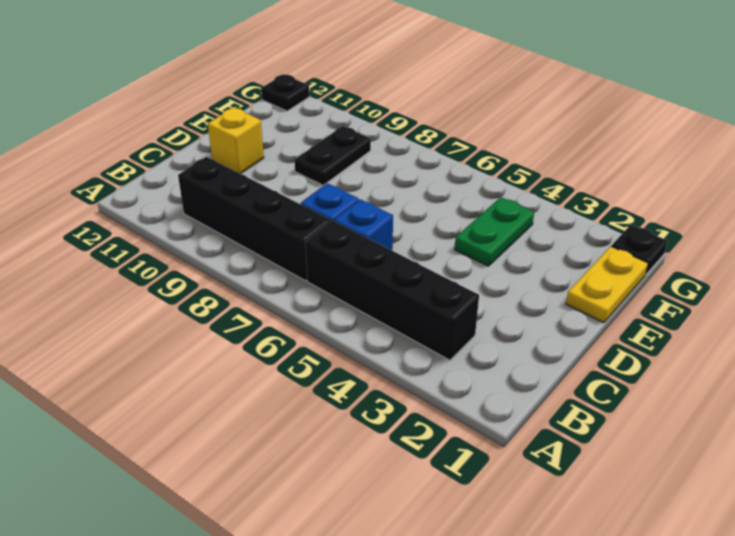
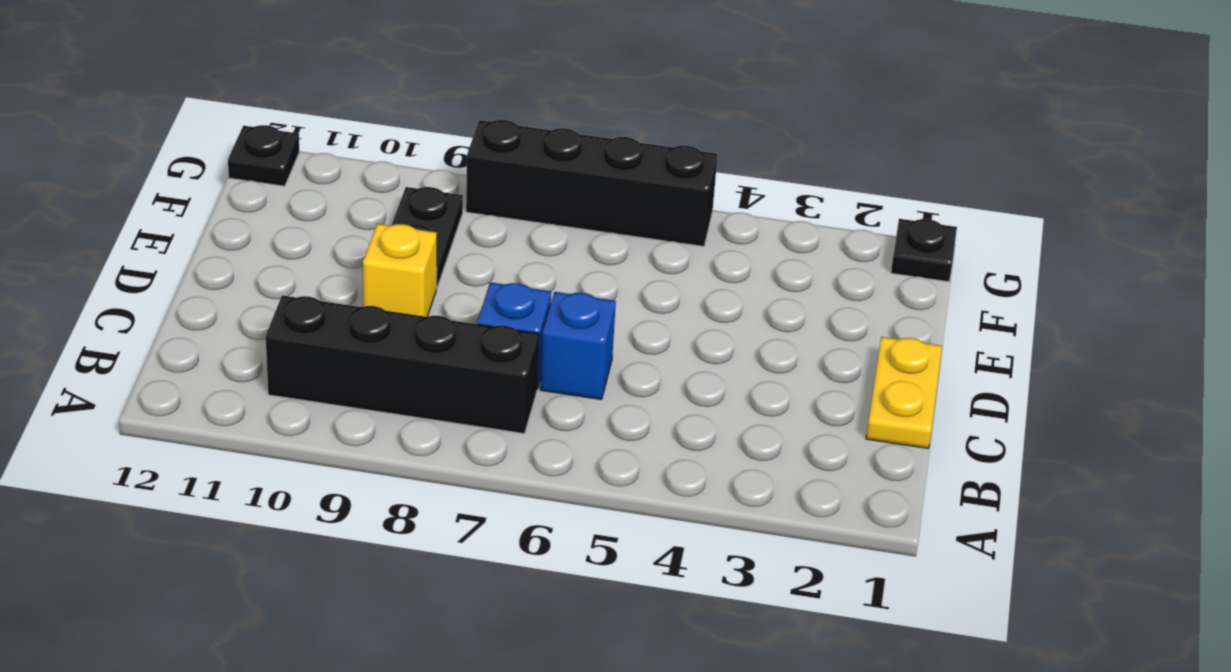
black brick B3:B6 level 1 -> black brick G5:G8 level 1
yellow brick D11 level 1 -> yellow brick D9 level 1
yellow plate E1:F1 level 1 -> yellow plate C1:D1 level 1
green plate E4:F4 level 1 -> none

